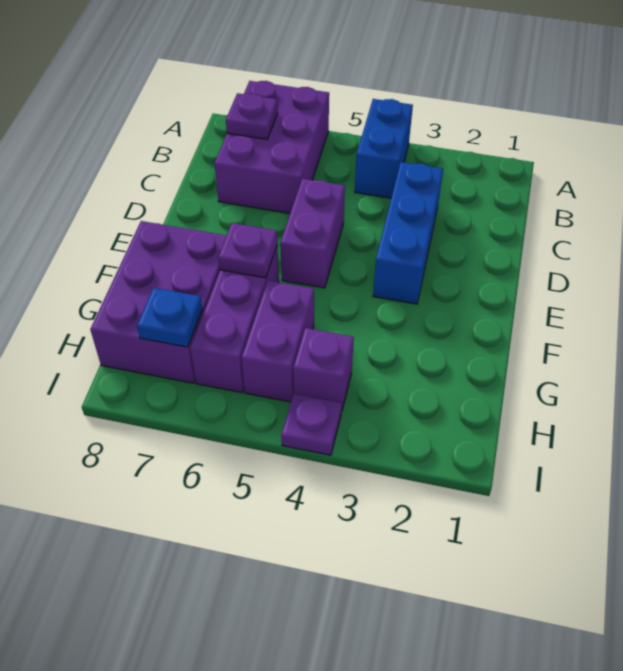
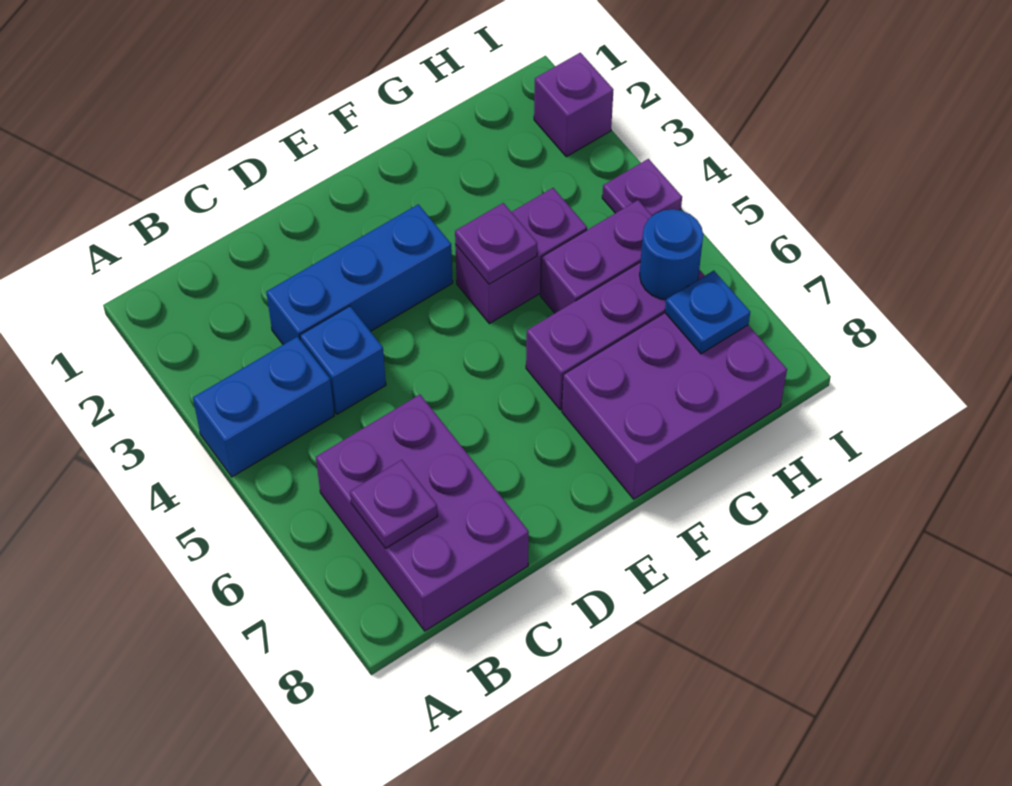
purple brick A6:C7 level 1 -> purple brick B6:C8 level 1
none -> blue brick C4 level 1
purple brick D5:E5 level 1 -> purple brick F4:G4 level 1
purple plate F6 level 2 -> purple plate F4 level 2
purple brick H4 level 1 -> purple brick I2 level 1
none -> blue round brick H6 level 2

